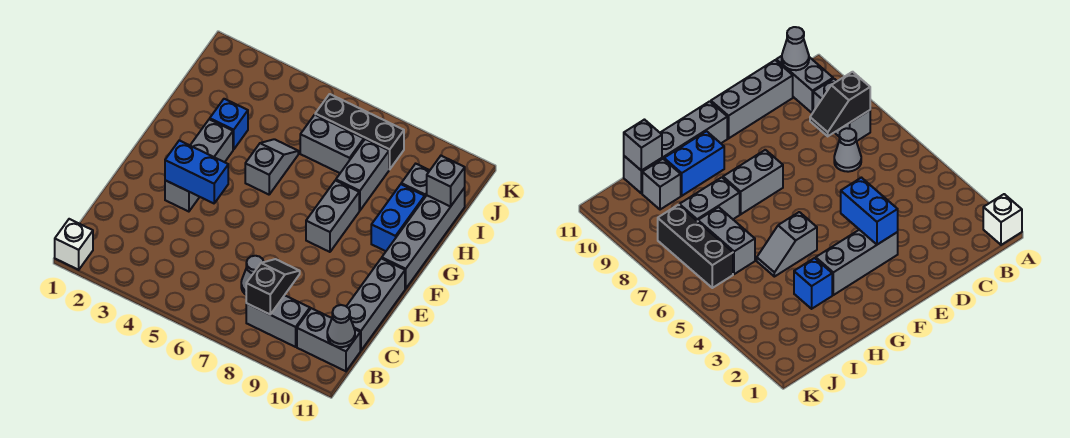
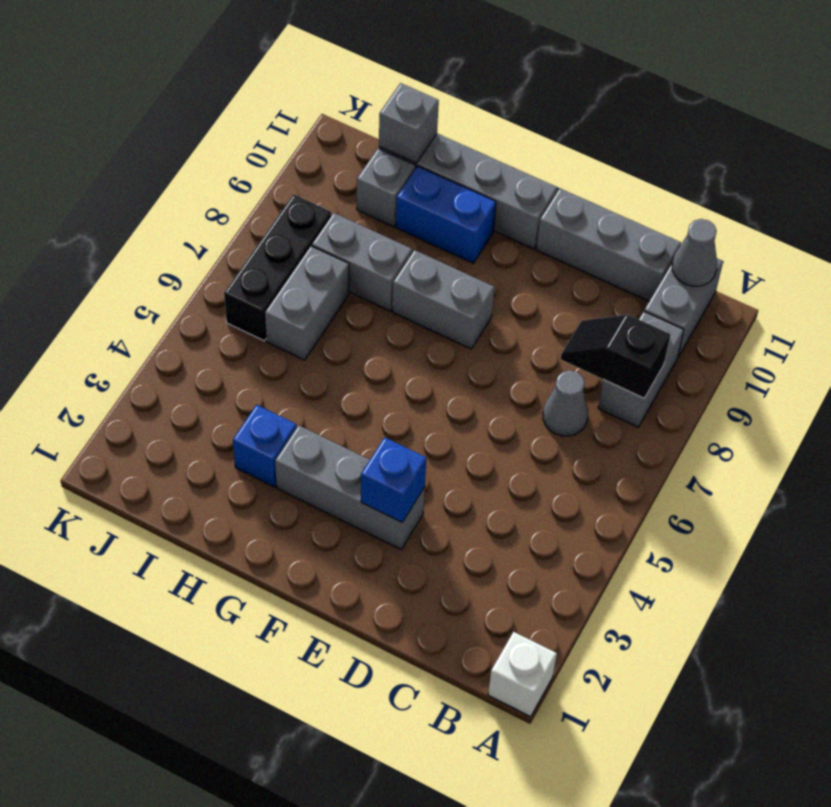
blue brick E3:E4 level 2 -> blue brick E3 level 2
grey slope G5:H5 level 1 top G -> none

